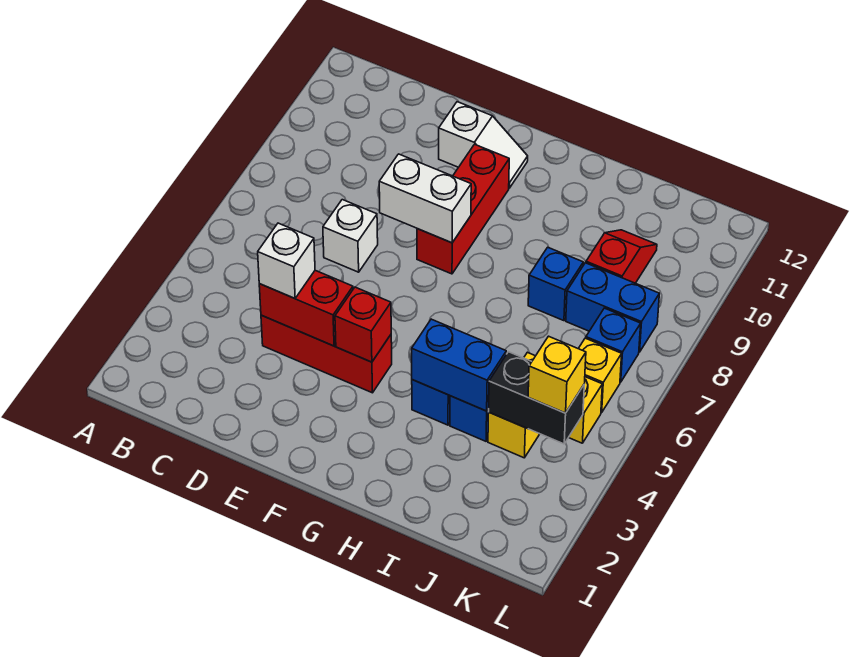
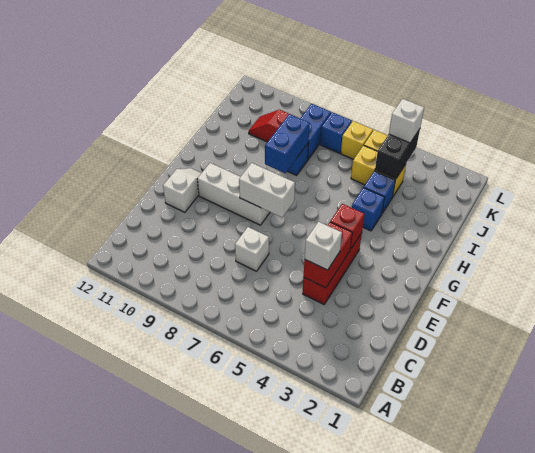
white brick E8:F8 level 2 -> white brick F7:F8 level 2
red brick F8:F10 level 1 -> white brick F8:F10 level 1
blue brick H4:I4 level 2 -> blue brick H8:I8 level 2
yellow brick K4 level 3 -> white brick K4 level 3

